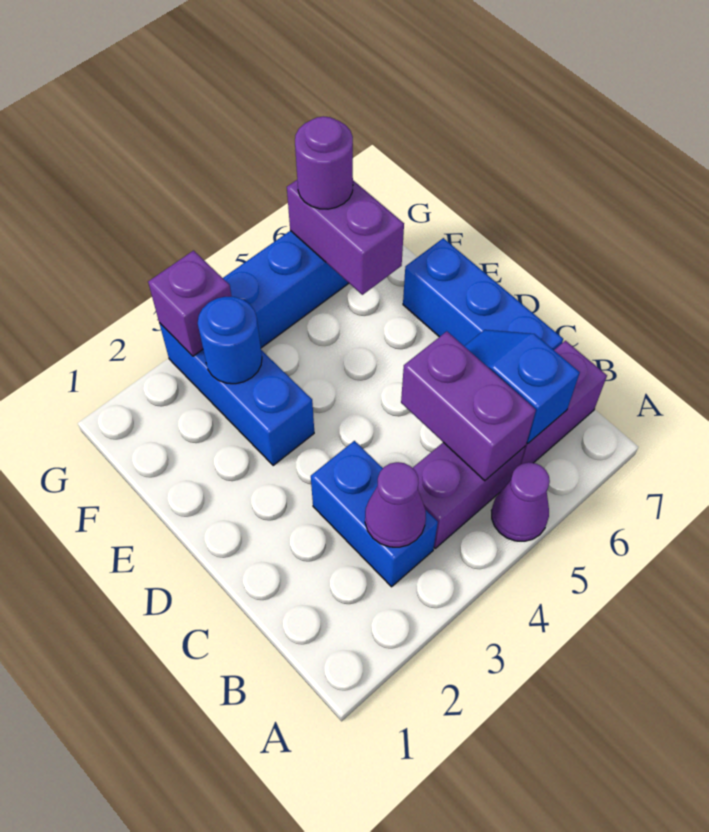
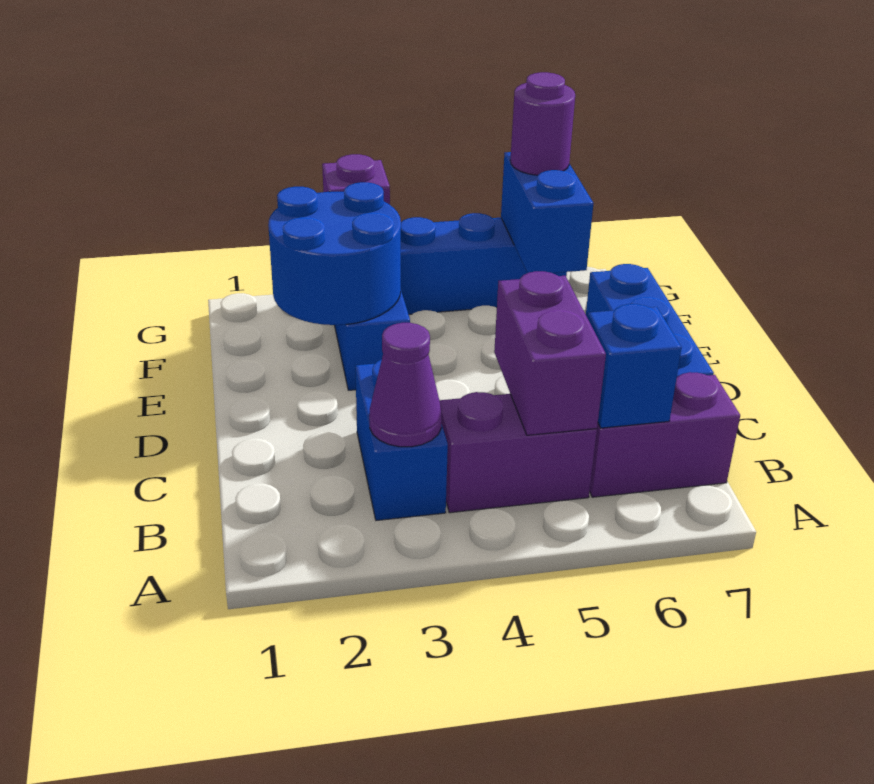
purple cone A5 level 1 -> none
blue round brick F3 level 2 -> blue round brick E2:F3 level 2
purple brick F6:G6 level 2 -> blue brick F6:G6 level 2

